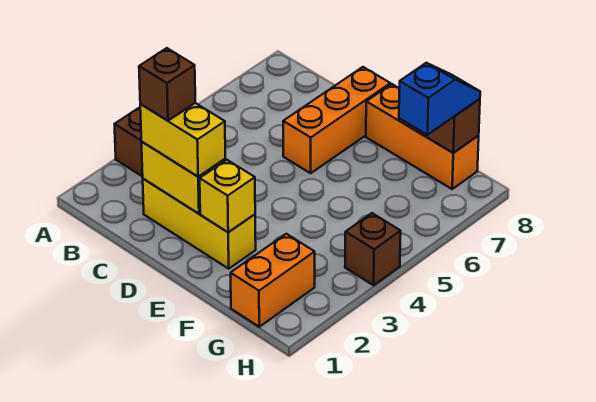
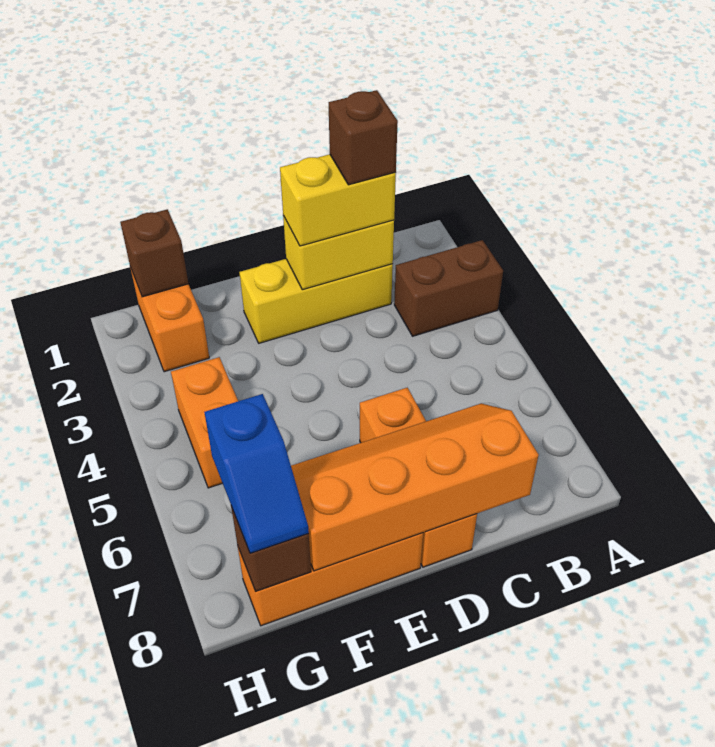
none -> orange slope C7:F8 level 2 top 8
yellow brick E2 level 2 -> none
none -> orange brick G4:G5 level 1
brown brick H4 level 1 -> brown brick G1 level 2

